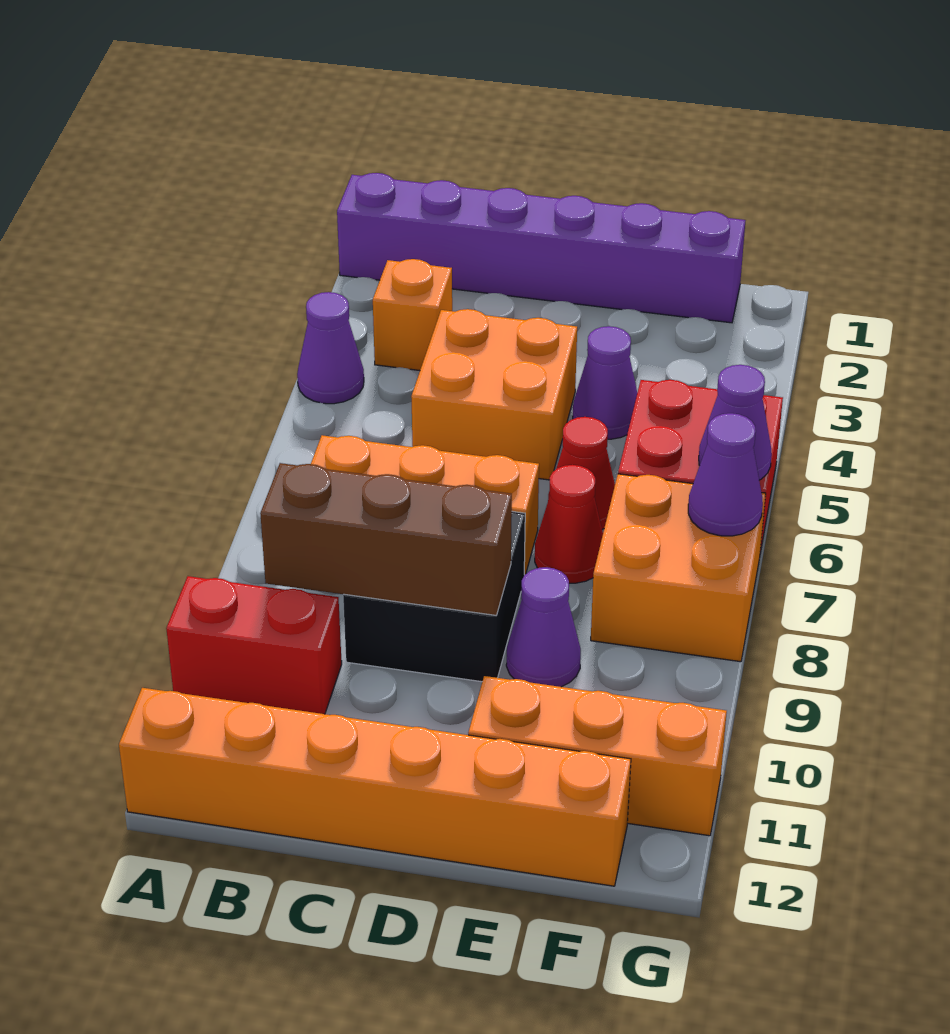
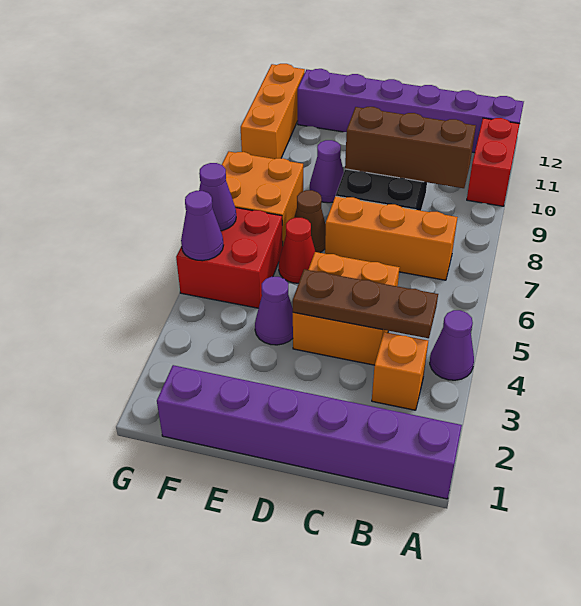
red brick A10:B10 level 1 -> red brick A10:A11 level 1
orange brick A12:F12 level 1 -> purple brick A12:F12 level 1
none -> brown plate B4:D4 level 2
red cone E7 level 1 -> brown cone E7 level 1
orange brick E11:G11 level 1 -> orange brick G10:G12 level 1
purple cone G7 level 2 -> purple cone G5 level 2

